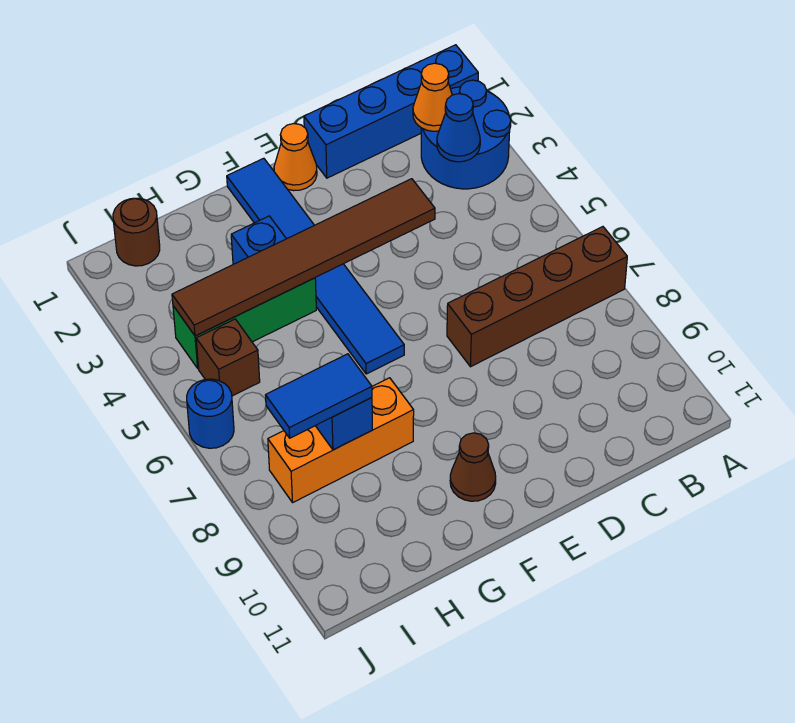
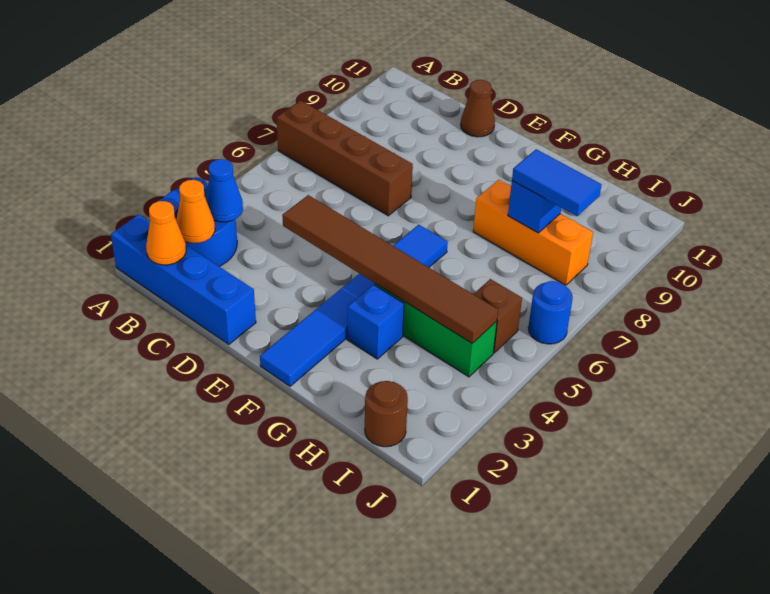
orange cone E1 level 1 -> orange cone B1 level 2
brown cone F10 level 1 -> brown cone D11 level 1

